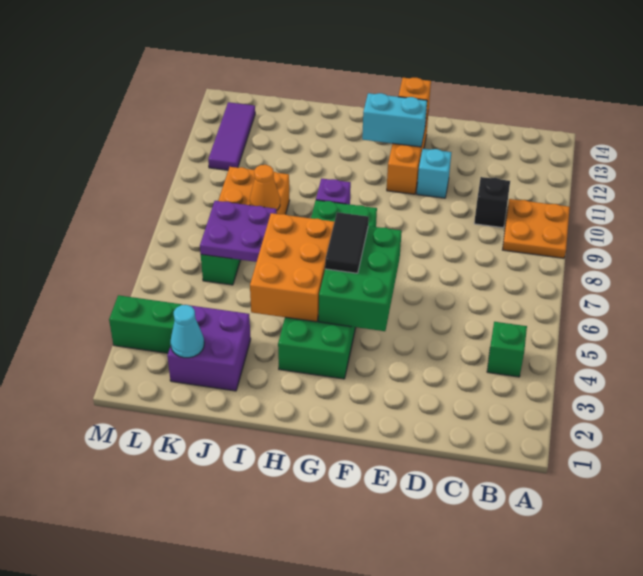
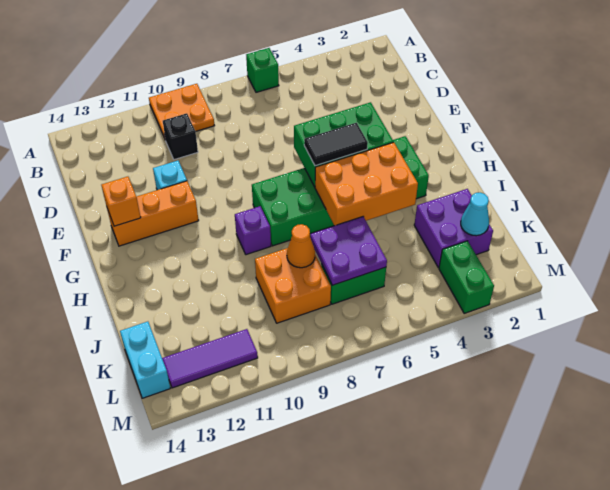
green brick B4 level 1 -> green brick A6 level 1
cyan brick F12:G12 level 2 -> cyan brick K14:L14 level 1

